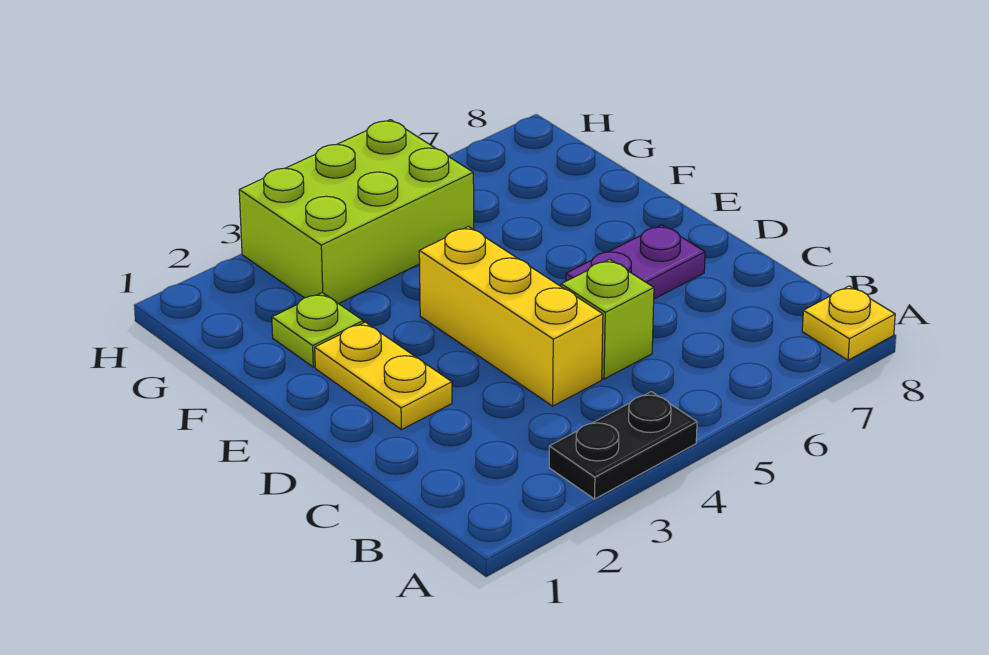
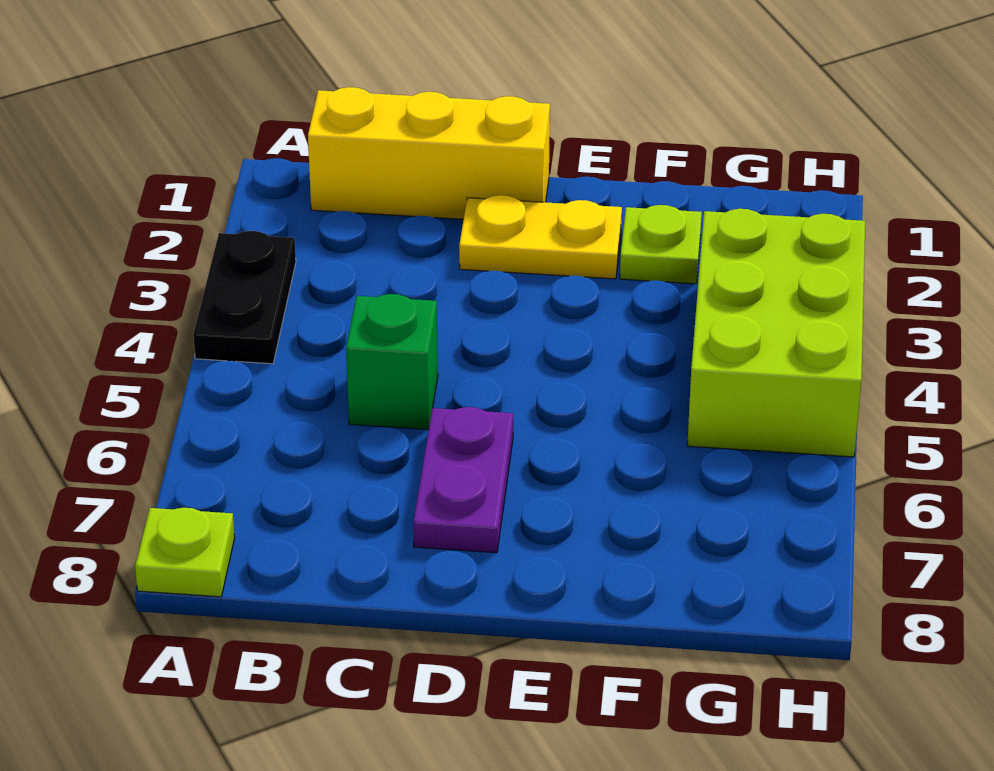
yellow plate A8 level 1 -> lime plate A8 level 1
yellow brick C4:E4 level 1 -> yellow brick B1:D1 level 1
lime brick C5 level 1 -> green brick C5 level 1

